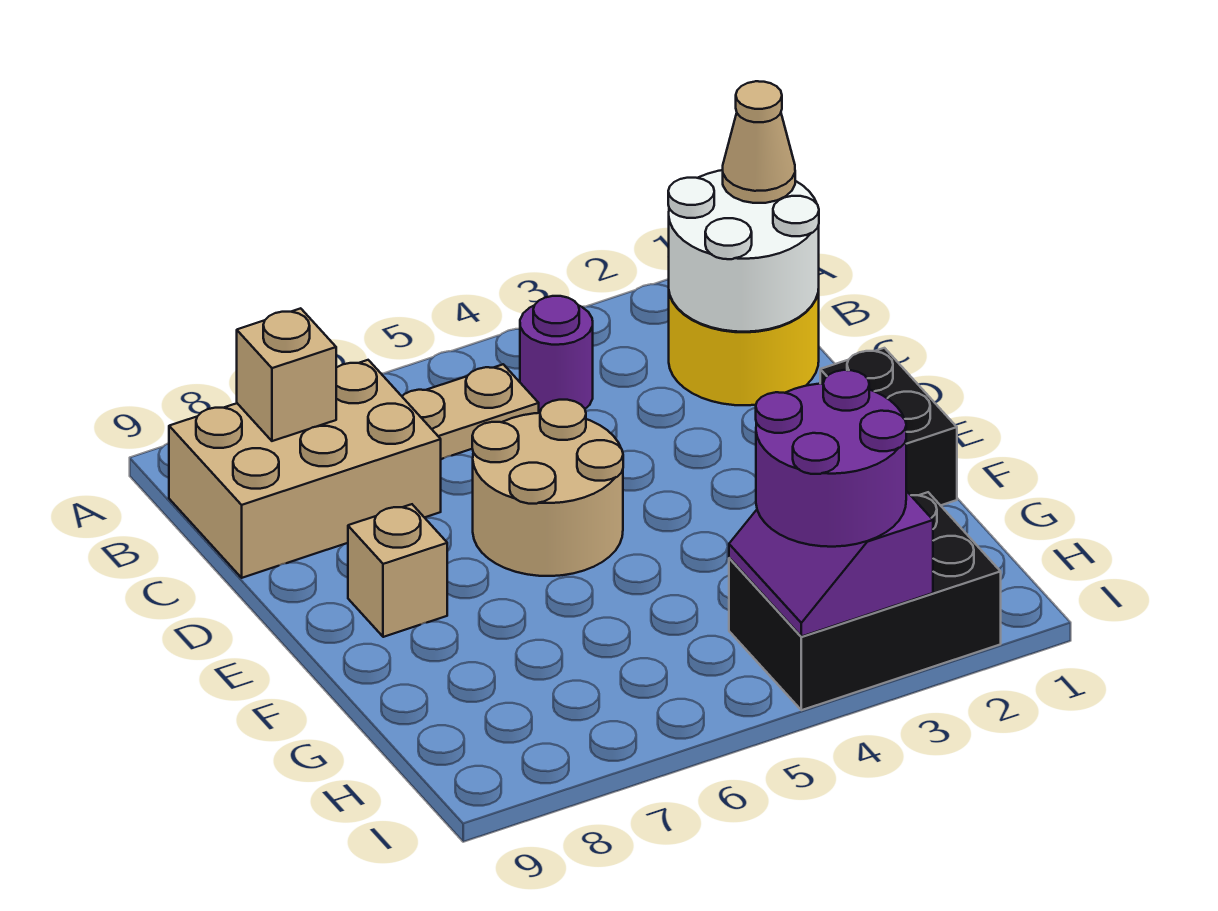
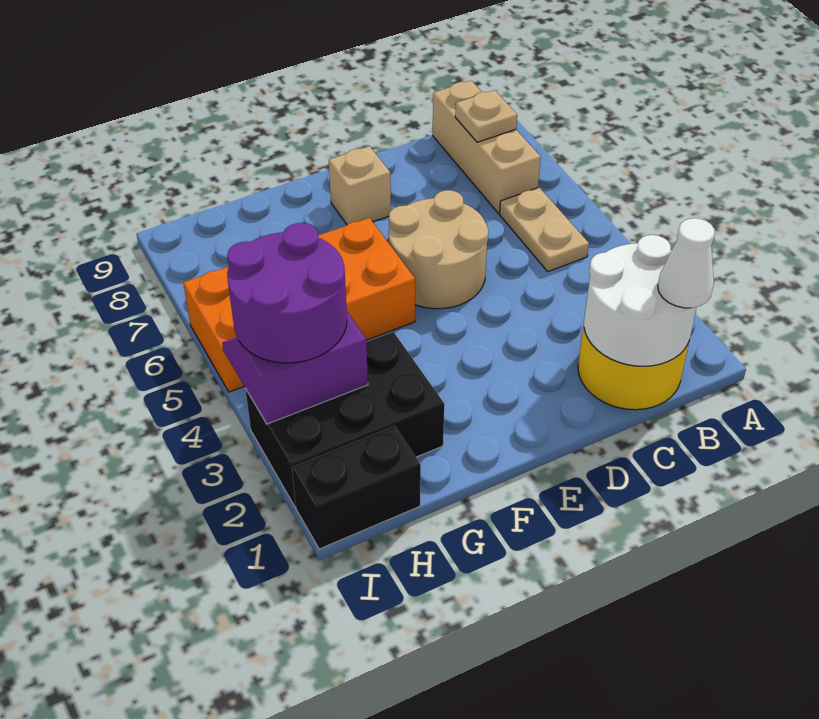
tan cone B1 level 3 -> white cone B1 level 3
purple round brick B4 level 1 -> none
tan brick B7:C9 level 1 -> tan brick B7:B9 level 1
tan brick B8 level 2 -> tan plate B8 level 2
black brick E1:F1 level 1 -> black brick H1:I1 level 1
none -> orange brick F5:I6 level 1
black brick H2:I4 level 1 -> black brick G2:I3 level 1

